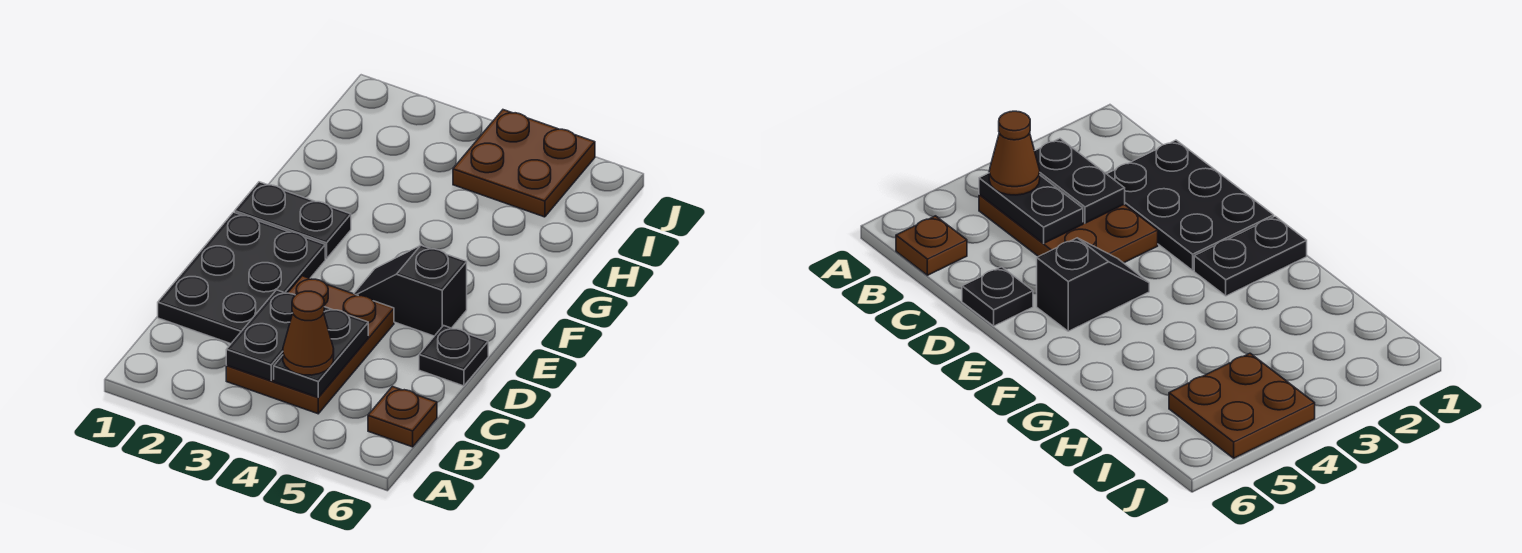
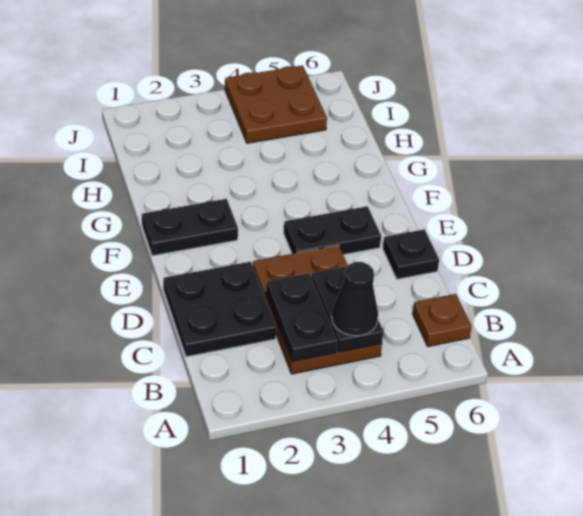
brown cone B4 level 3 -> black cone B4 level 3
black plate C1:E2 level 1 -> black plate C1:D2 level 1
black slope E4:E5 level 1 top 5 -> black plate E4:E5 level 1

